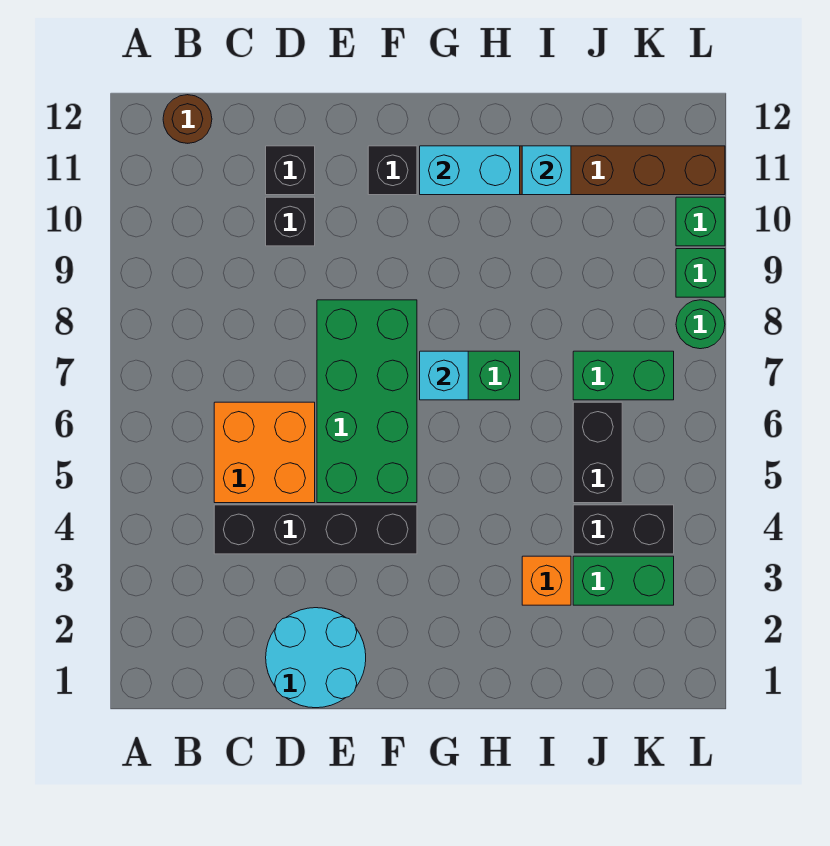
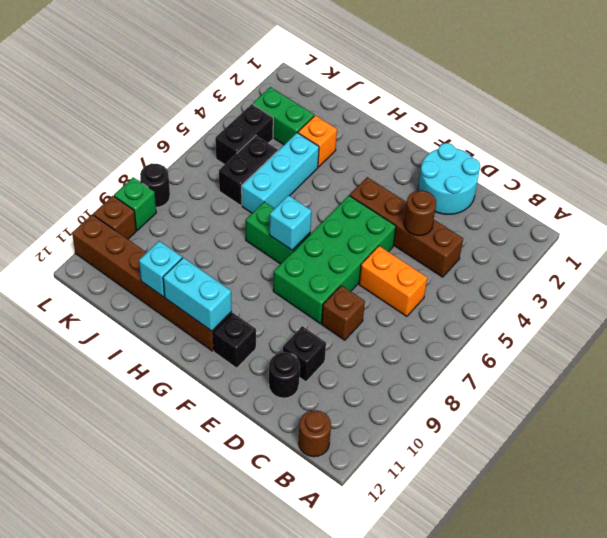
black brick C4:F4 level 1 -> brown brick C4:F4 level 1
orange brick C5:D6 level 1 -> orange brick C6:D6 level 1
none -> brown round brick D4 level 2
none -> brown brick D8 level 1
black brick D11 level 1 -> black round brick D11 level 1
none -> cyan brick I4:I6 level 1
black brick J4:K4 level 1 -> black brick K4:K5 level 1
green brick J7:K7 level 1 -> none
green round brick L8 level 1 -> black round brick L8 level 1
green brick L10 level 1 -> brown brick L10 level 1

